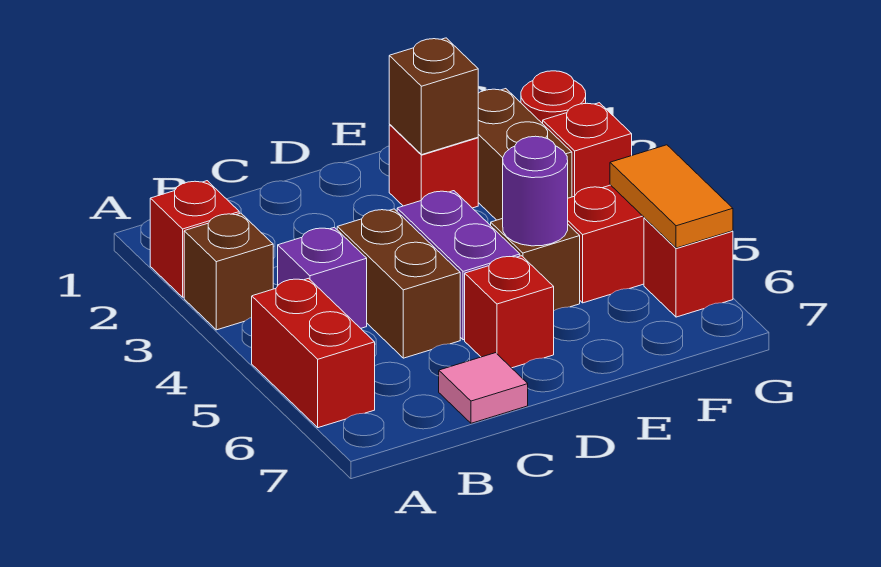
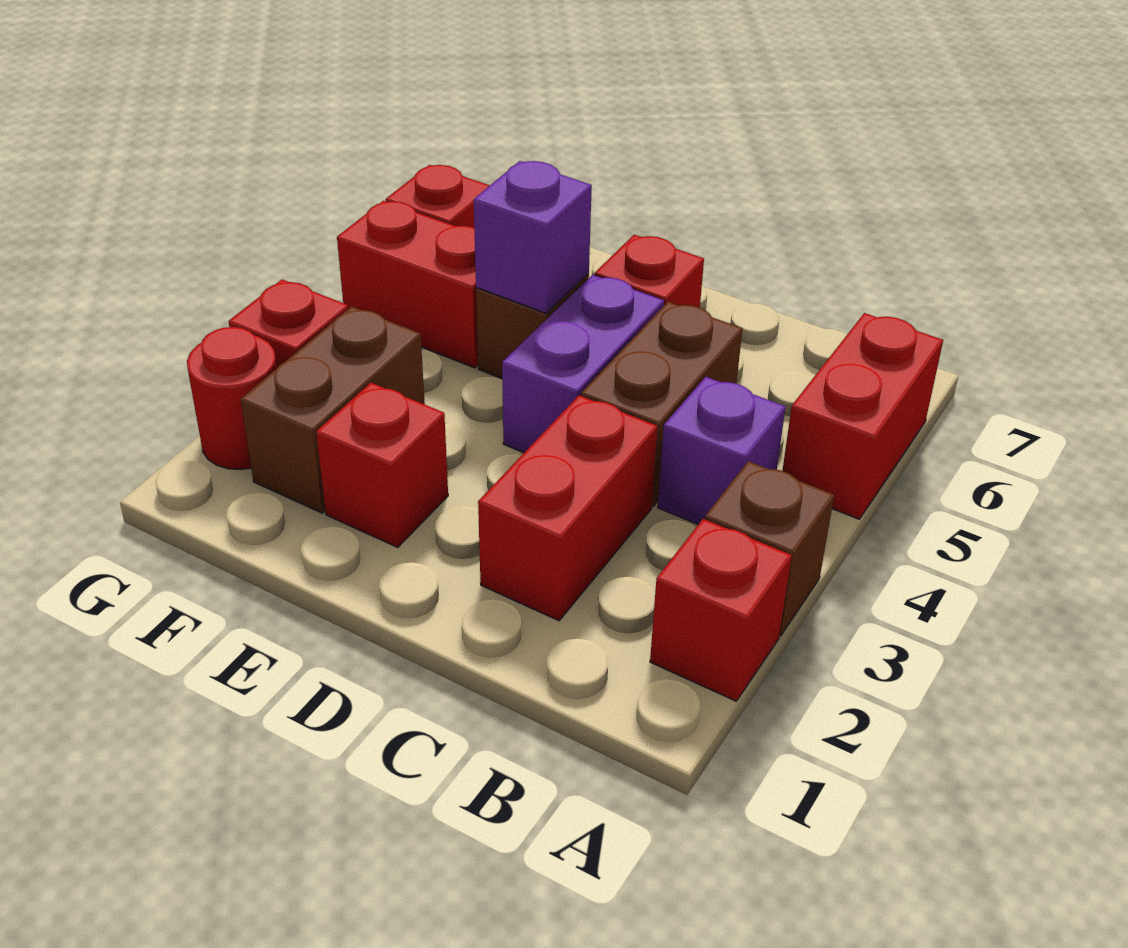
none -> red brick C2:C3 level 1
pink tile C7 level 1 -> none
brown brick E2 level 2 -> none
purple round brick E5 level 2 -> purple brick E5 level 2
orange tile G5:G6 level 2 -> none

